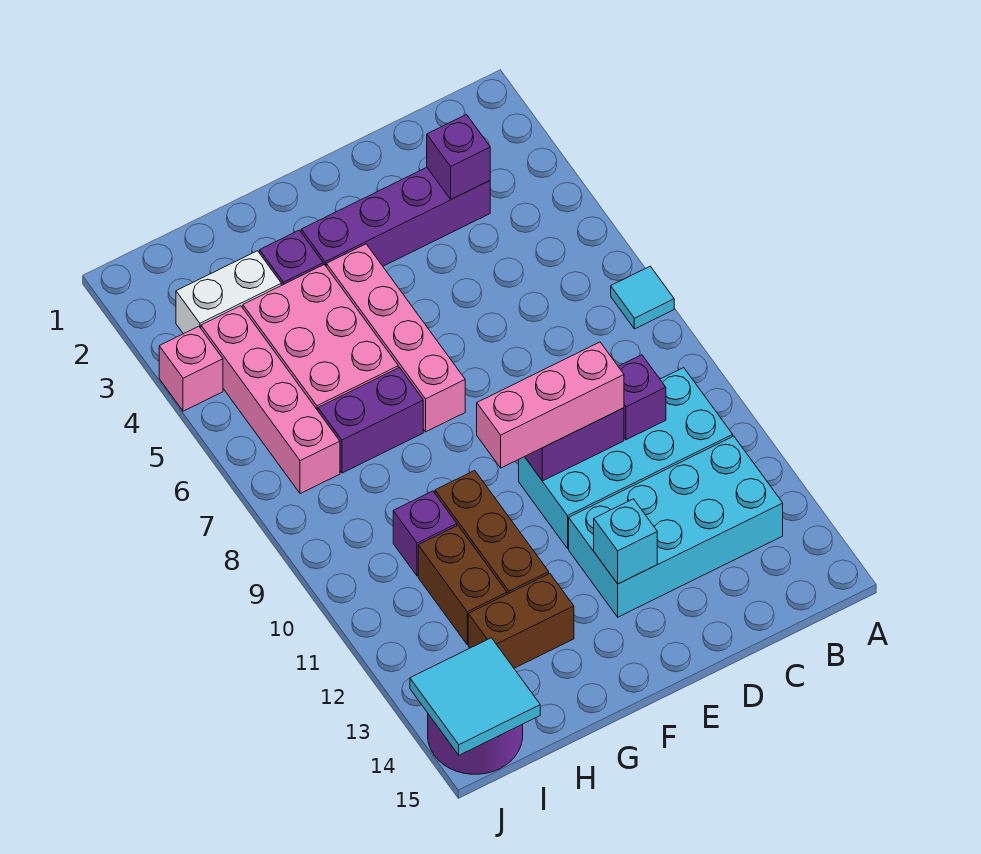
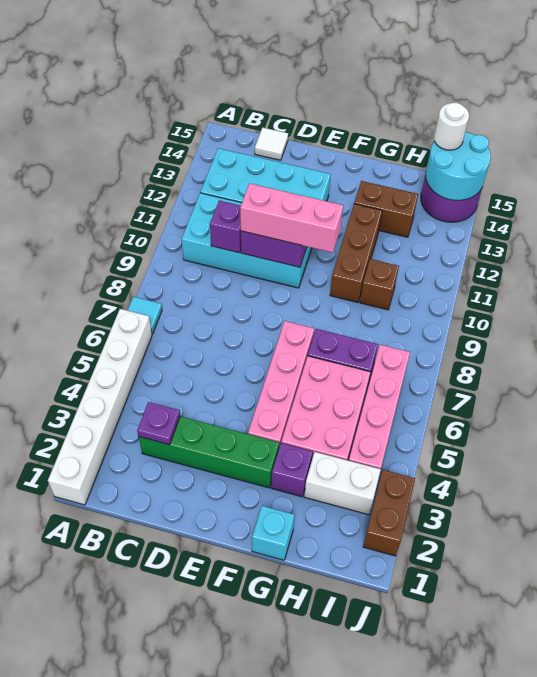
none -> white brick A1:A6 level 1
purple brick C3:F3 level 1 -> green brick C3:F3 level 1
purple brick C3 level 2 -> purple plate C3 level 2
none -> white tile C15 level 1
cyan brick E13 level 2 -> cyan brick G1 level 1
purple brick H10 level 1 -> brown brick H10 level 1
brown brick H11:H12 level 1 -> brown brick J2:J3 level 1
cyan tile I14:J15 level 2 -> cyan round brick I14:J15 level 2
none -> white round brick I15 level 3
pink brick J4 level 1 -> none

